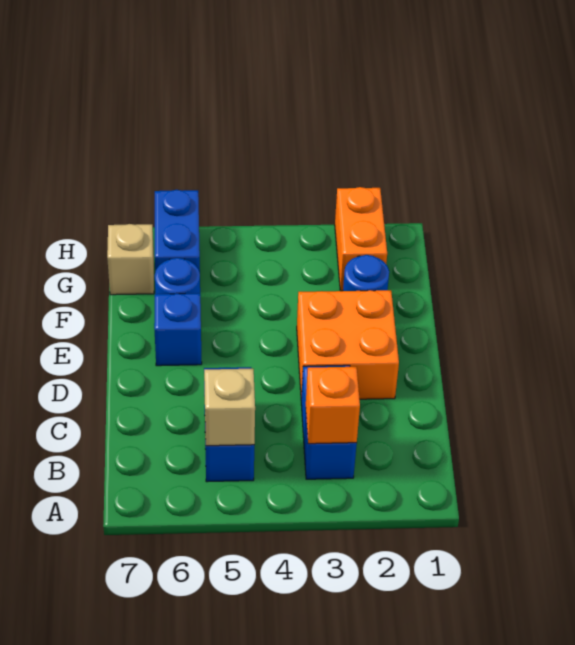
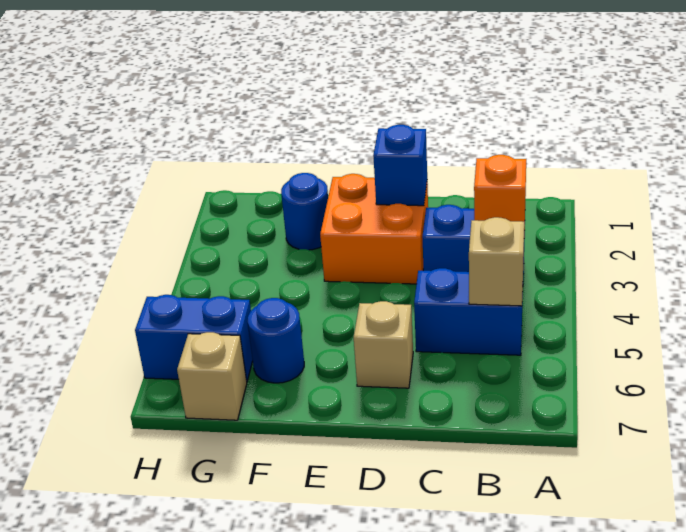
none -> tan brick D6 level 1
blue brick E6 level 1 -> blue brick D2 level 2
orange brick G2:H2 level 1 -> none

